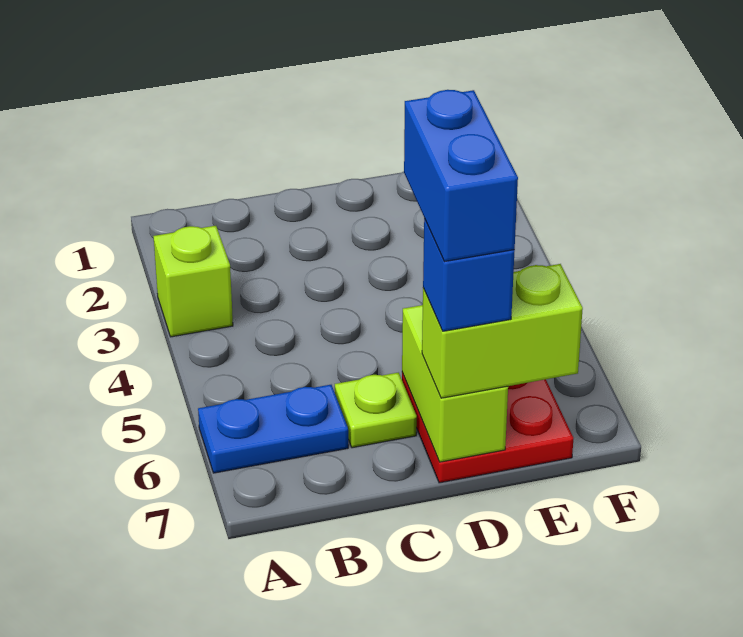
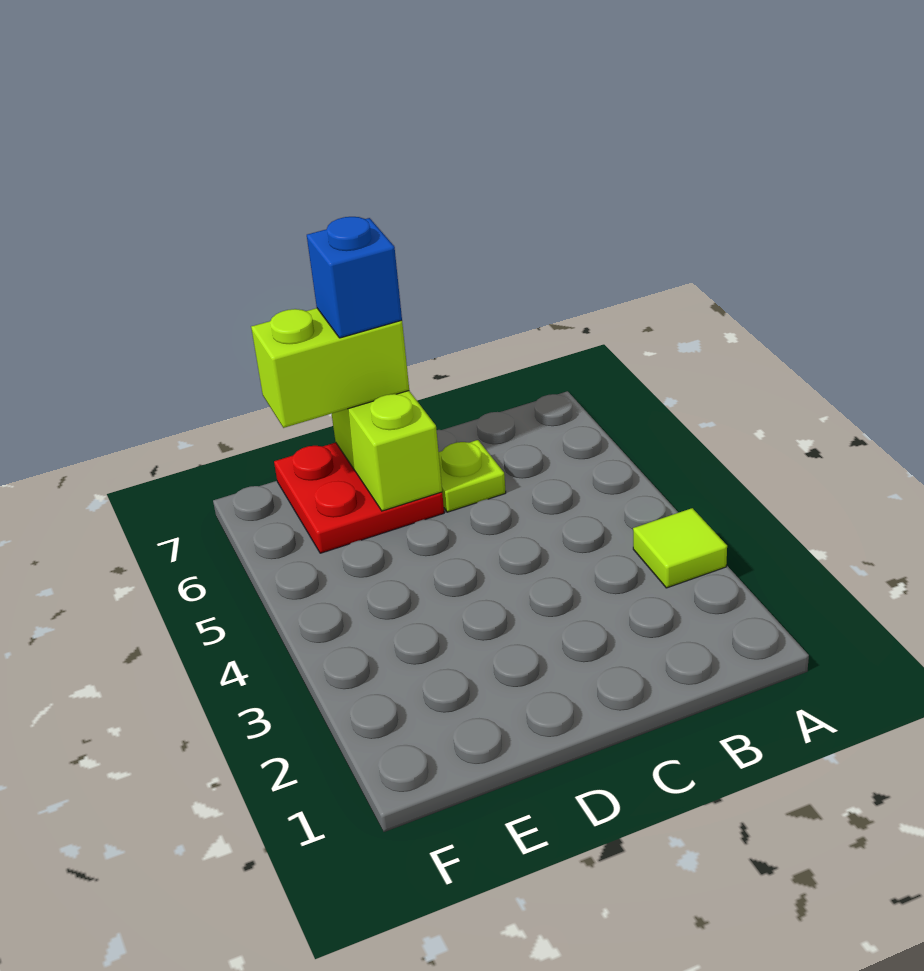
lime brick A3 level 1 -> lime tile A3 level 1
blue plate A6:B6 level 1 -> none
blue brick D6:D7 level 5 -> none

